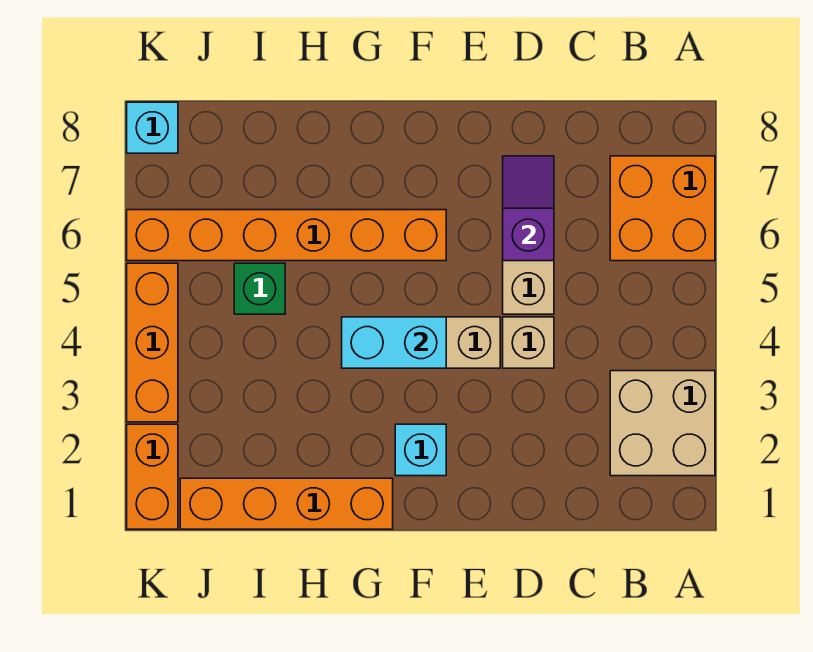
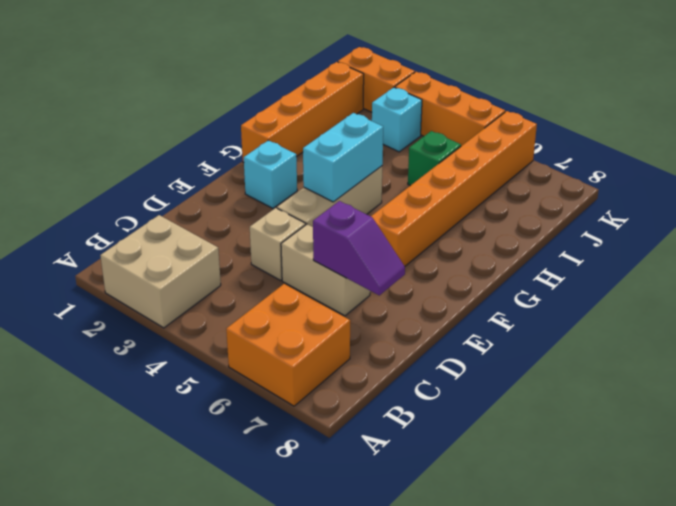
cyan brick K8 level 1 -> cyan brick J3 level 1

